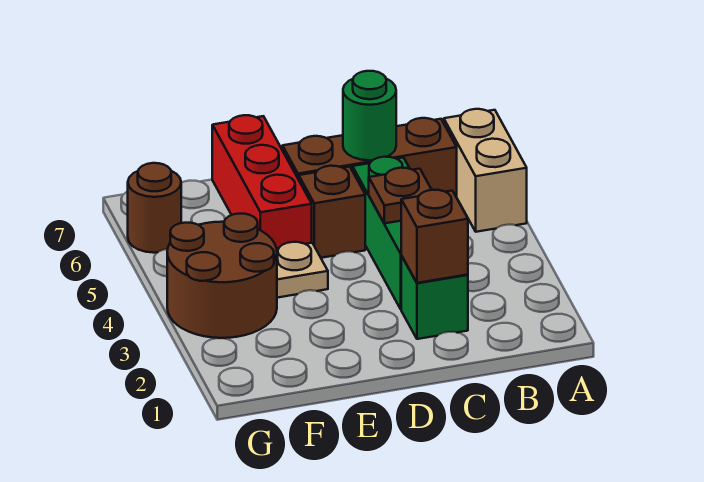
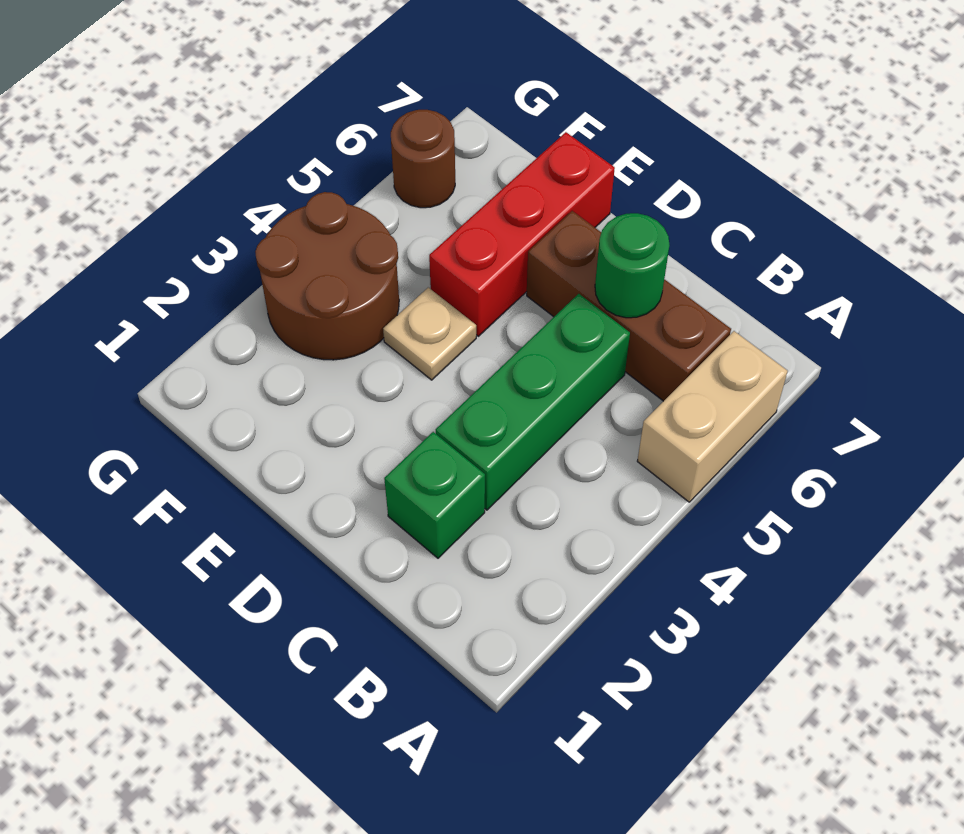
brown brick C2 level 2 -> none
brown plate C4 level 2 -> none
brown brick D5 level 1 -> none

